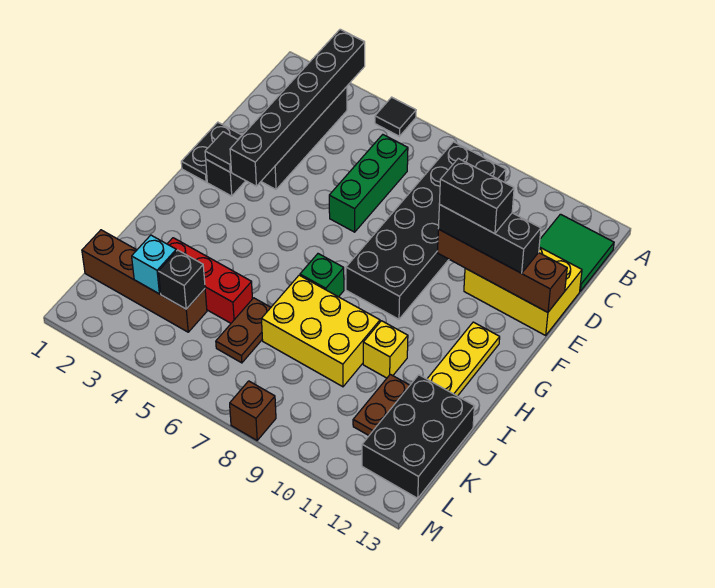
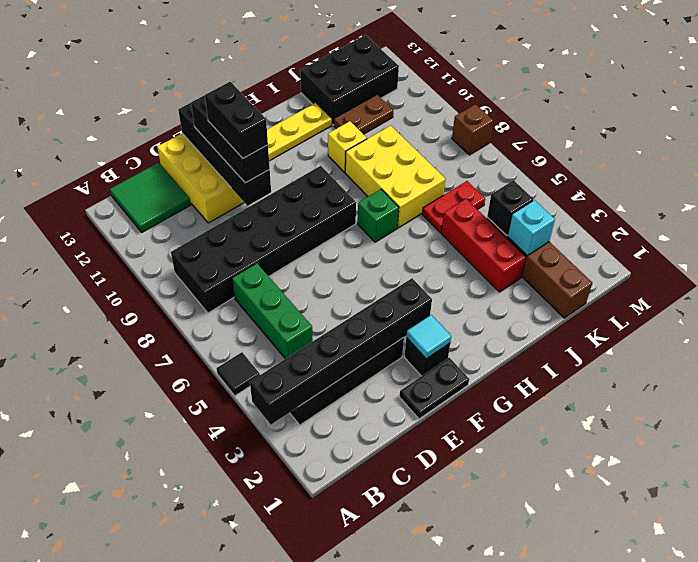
green brick C6:E6 level 1 -> green brick C5:C7 level 1
brown brick E10:E13 level 2 -> black brick E10:E13 level 2
black tile F2 level 2 -> cyan tile F2 level 2
brown plate J6:K6 level 1 -> red plate J6:K6 level 1

